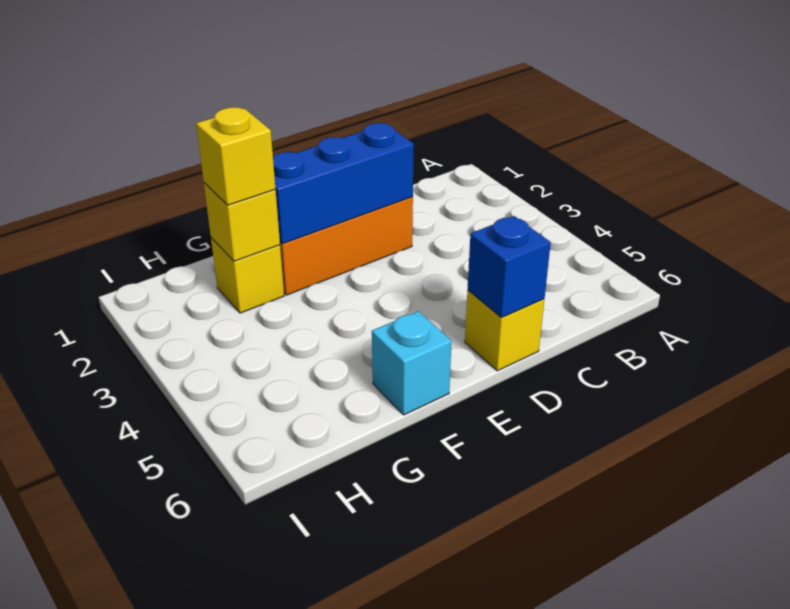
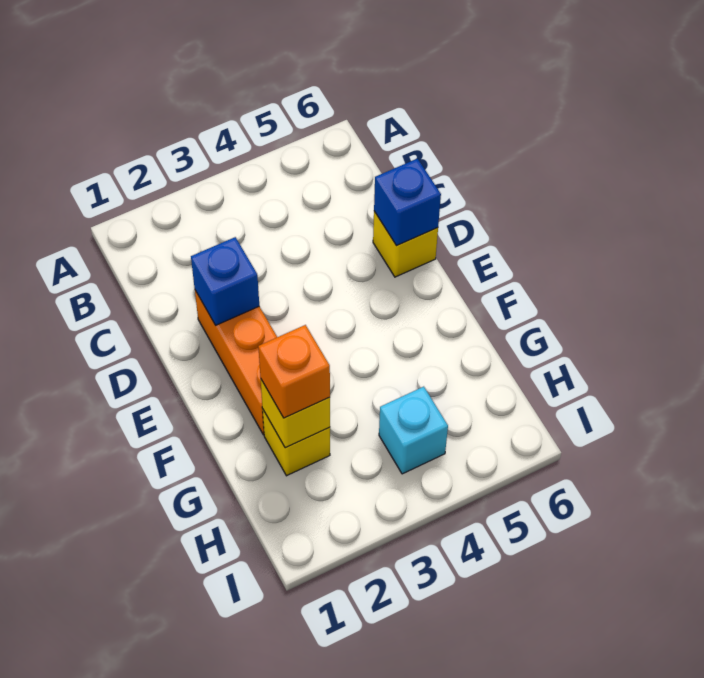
blue brick D2:F2 level 2 -> blue brick D2 level 2
cyan brick F6 level 1 -> cyan brick H4 level 1
yellow brick G2 level 3 -> orange brick G2 level 3

